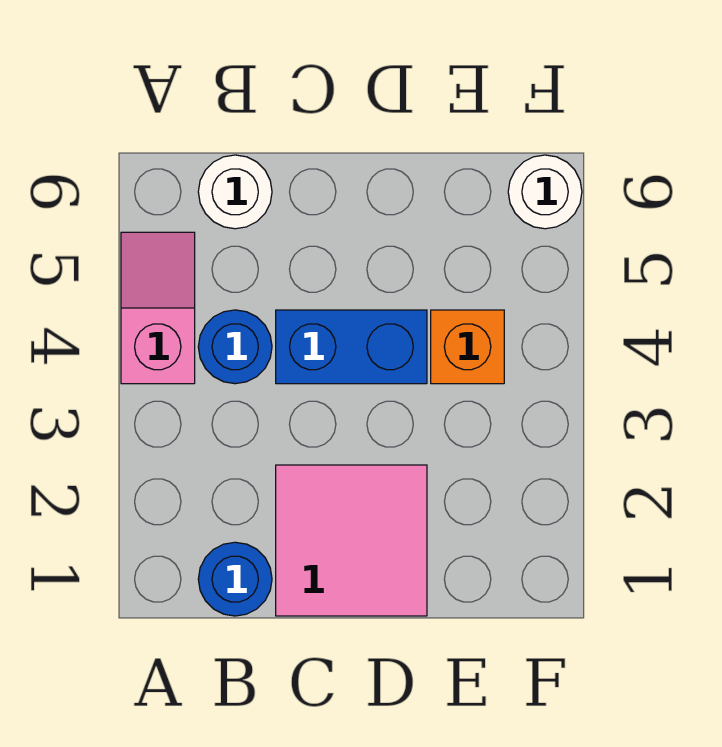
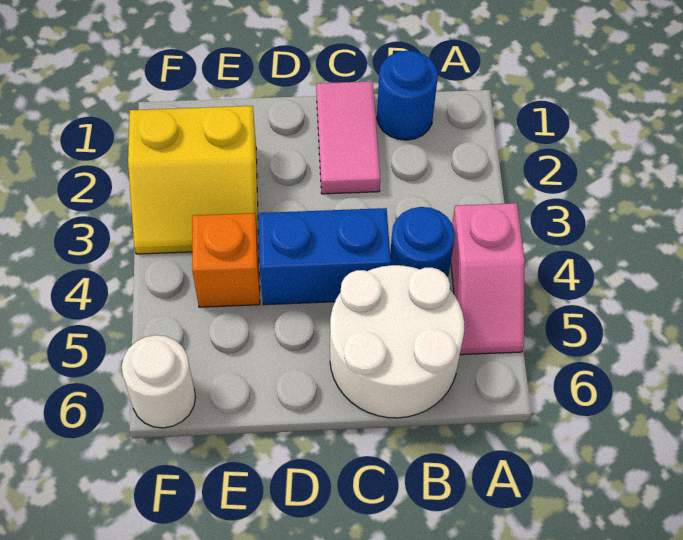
white round brick B6 level 1 -> white round brick B5:C6 level 1
pink tile C1:D2 level 1 -> pink tile C1:C2 level 1
none -> yellow slope E2:F3 level 1 top 2

